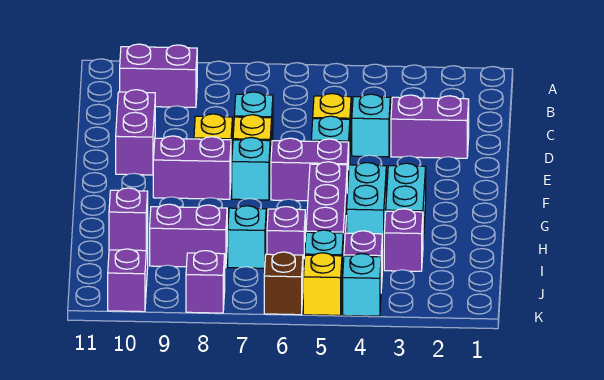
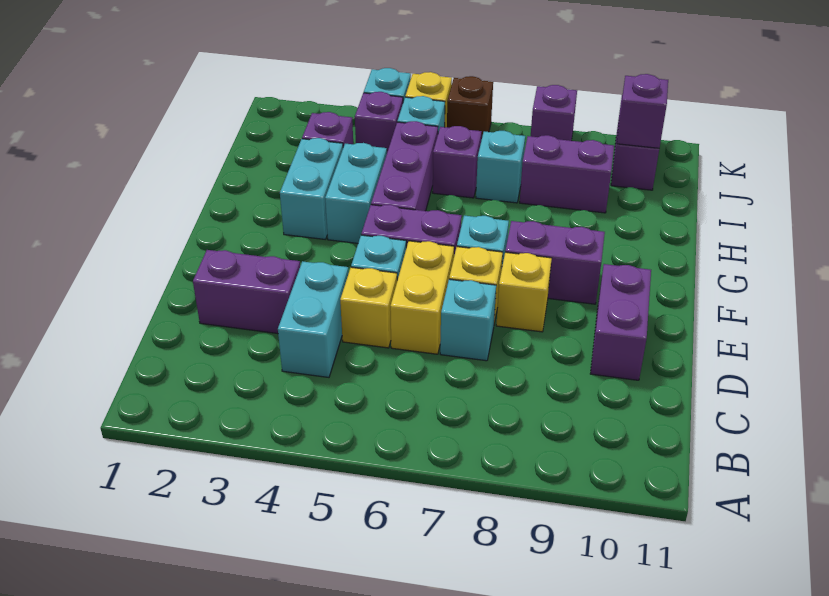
purple brick B9:B10 level 1 -> none
cyan brick D4 level 1 -> cyan brick C4:D4 level 1
none -> yellow brick D6:E6 level 1

